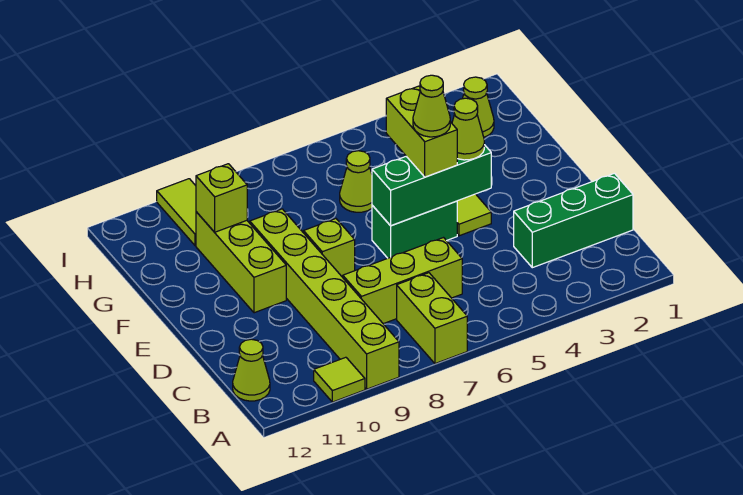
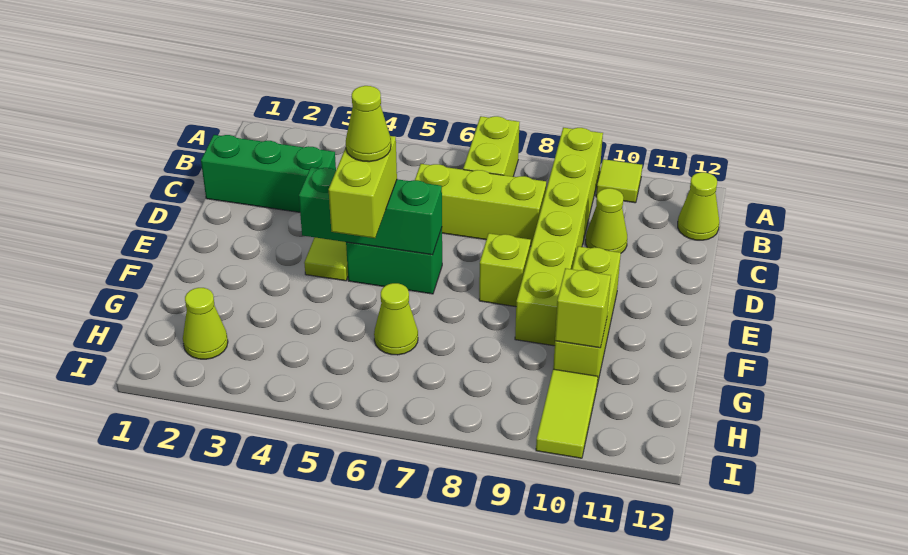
lime cone E4 level 3 -> lime cone C10 level 1

